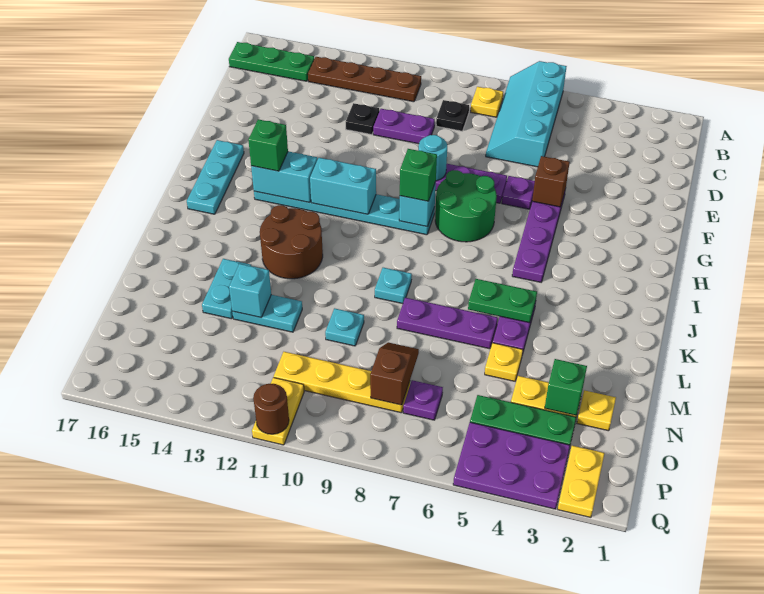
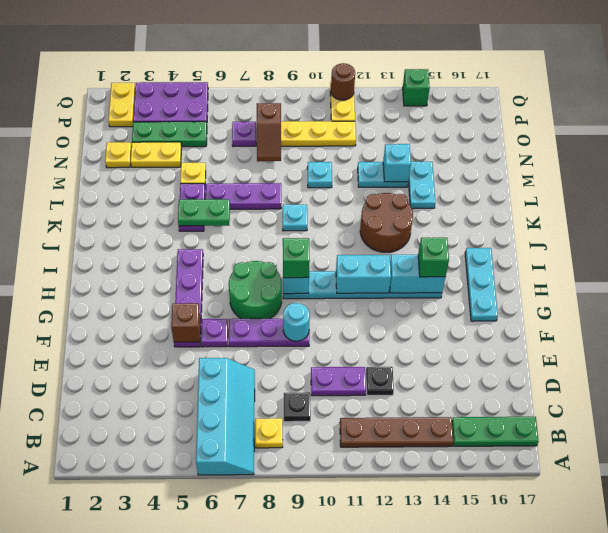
green brick N3 level 2 -> green brick Q14 level 1

